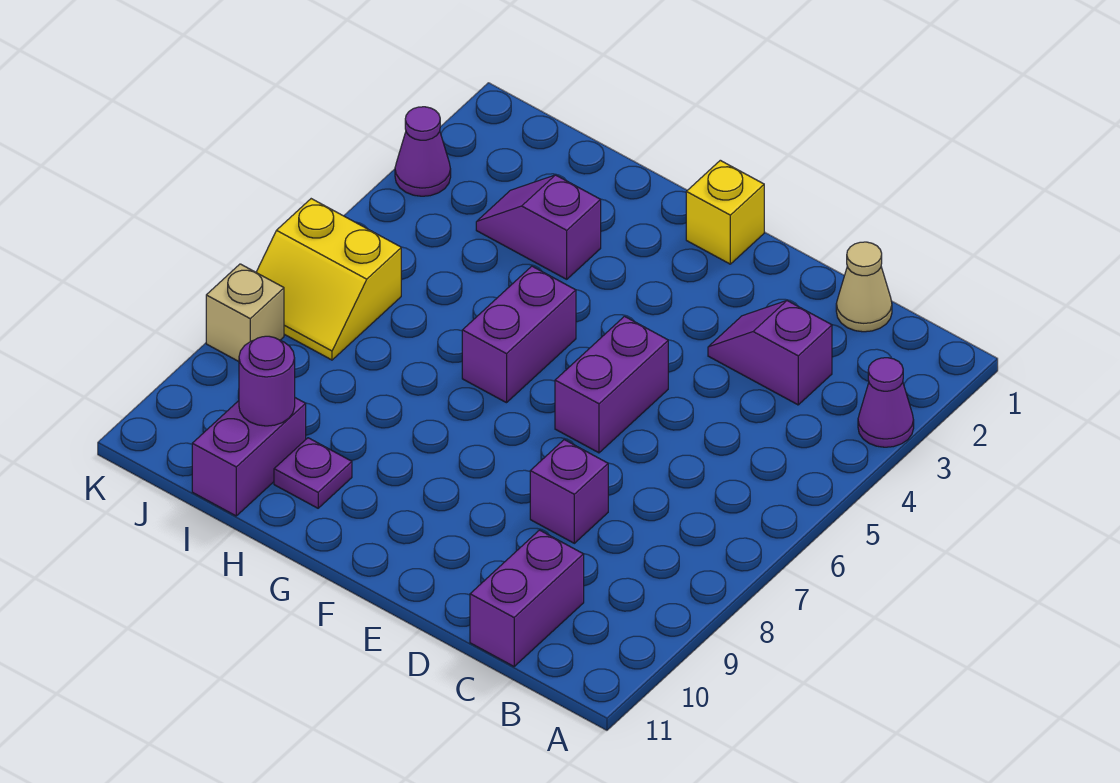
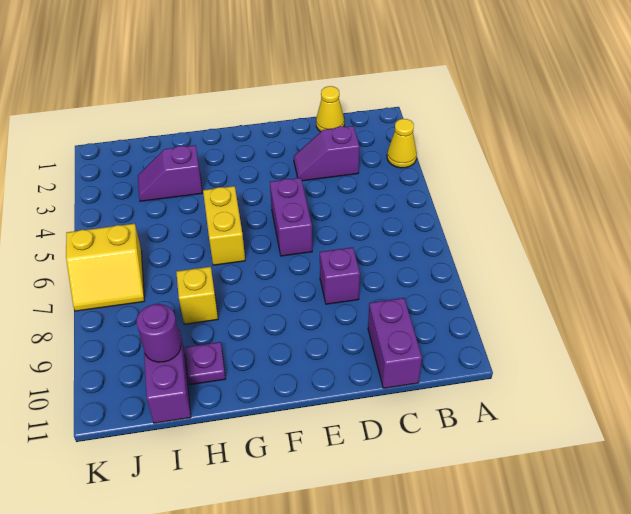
purple cone A3 level 1 -> yellow cone A3 level 1
tan cone C1 level 1 -> yellow cone C1 level 1
yellow brick F1 level 1 -> yellow brick H8 level 1
purple brick G5:G6 level 1 -> yellow brick G5:G6 level 1
purple cone K3 level 1 -> none
tan brick K8 level 1 -> none

